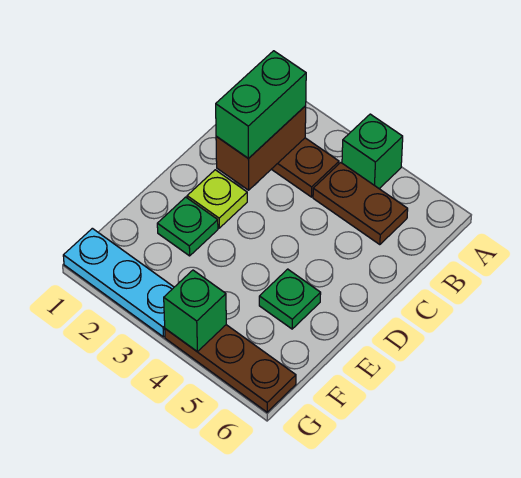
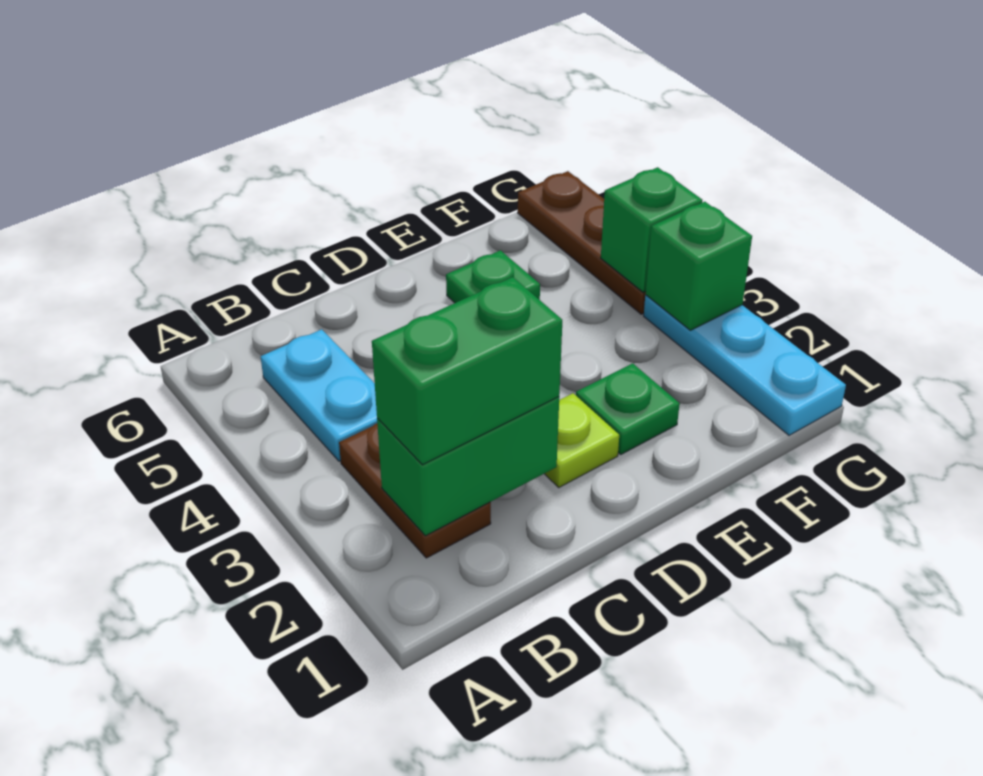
green brick A4 level 1 -> green brick G3 level 2
brown brick B2:C2 level 2 -> green brick B2:C2 level 2
brown plate B4:B5 level 1 -> cyan plate B4:B5 level 1

